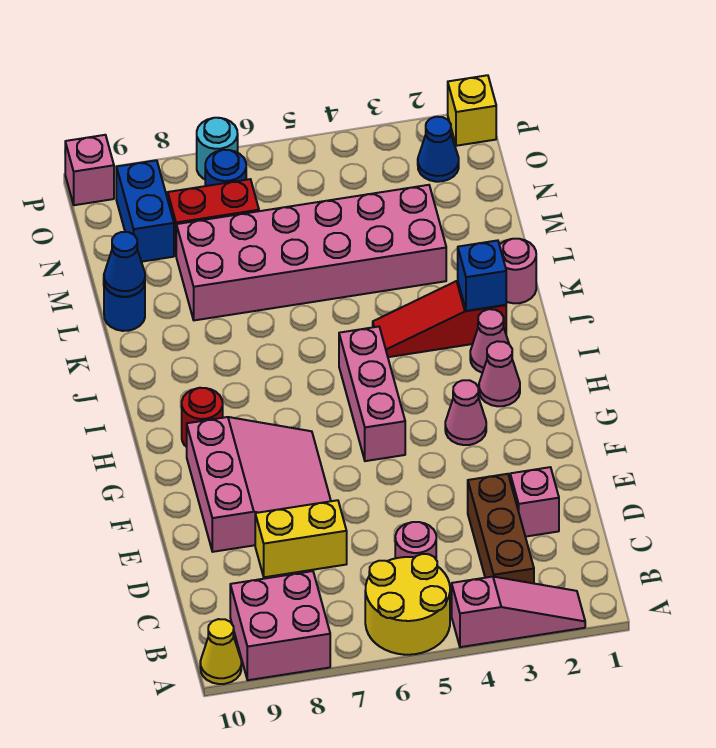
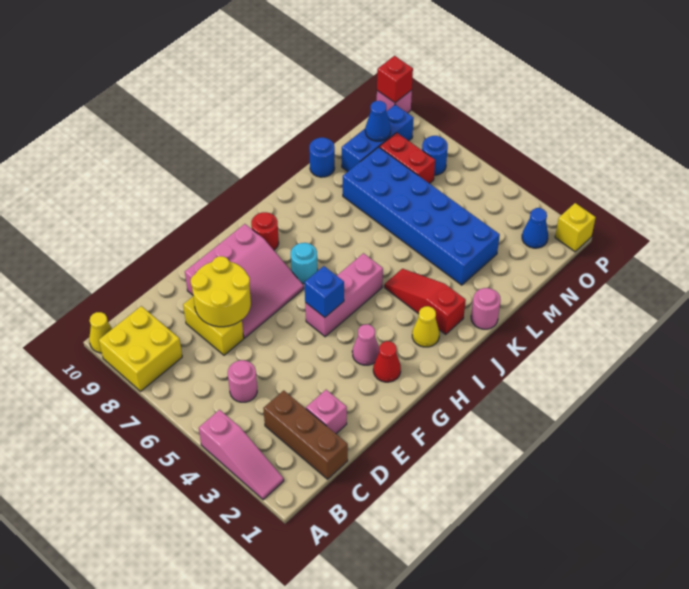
yellow round brick A5:B6 level 1 -> yellow round brick D7:E8 level 2
pink brick A8:B9 level 1 -> yellow brick A8:B9 level 1
brown brick B3:D3 level 1 -> brown brick C1:C3 level 1
none -> red cone G2 level 1
pink cone H2 level 1 -> none
pink cone I2 level 1 -> yellow cone I2 level 1
blue brick J2 level 2 -> blue brick G5 level 2
pink brick L3:M8 level 1 -> blue brick L3:M8 level 1
blue cone L10 level 2 -> blue cone N9 level 2
blue brick N9:O9 level 1 -> blue brick M9:O9 level 1
cyan round brick P7 level 1 -> cyan round brick H7 level 1
none -> red brick P10 level 2

